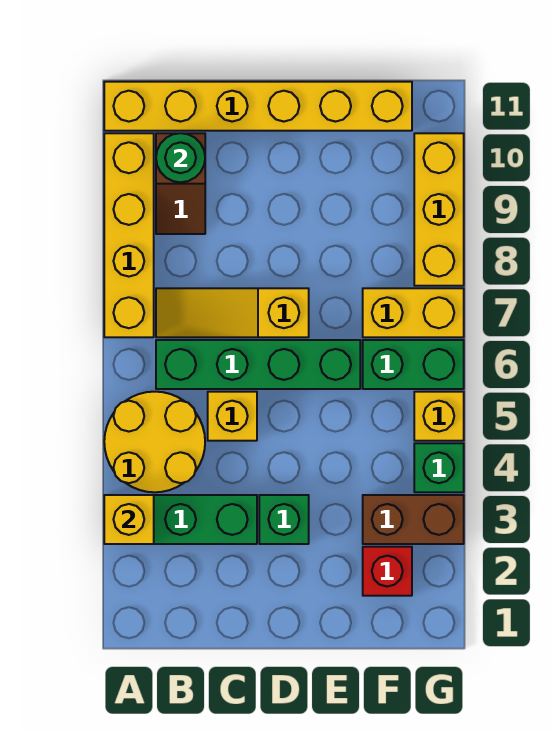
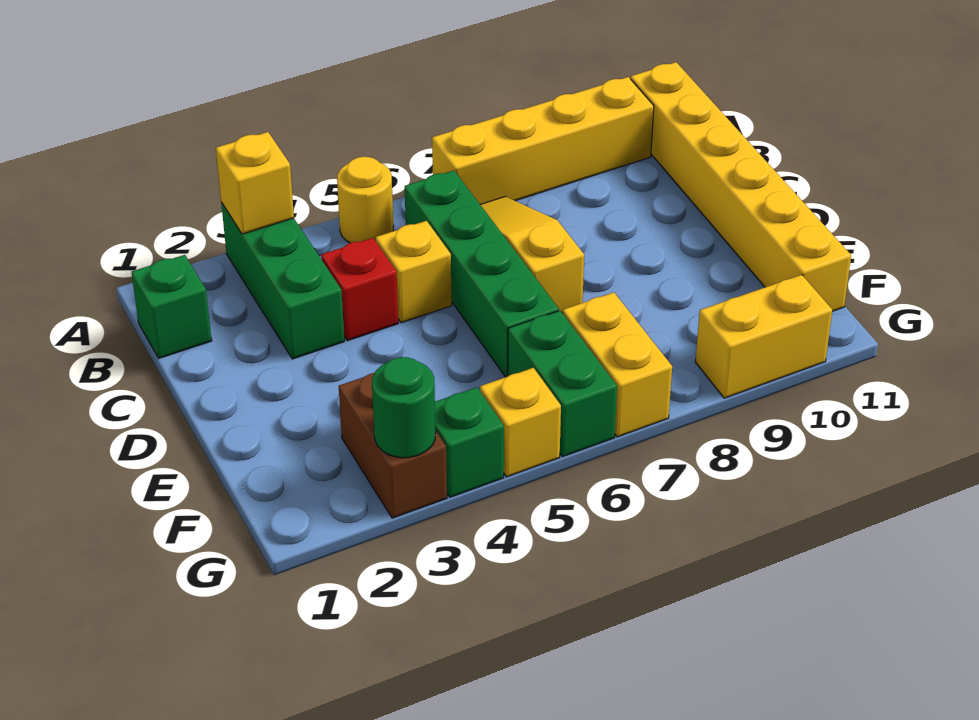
yellow round brick A4:B5 level 1 -> yellow round brick A5 level 1
brown slope B9:B10 level 1 top 10 -> none
green round brick B10 level 2 -> green round brick G3 level 2
green brick D3 level 1 -> green brick B1 level 1
red brick F2 level 1 -> red brick C4 level 1
yellow brick G8:G10 level 1 -> yellow brick G9:G10 level 1

